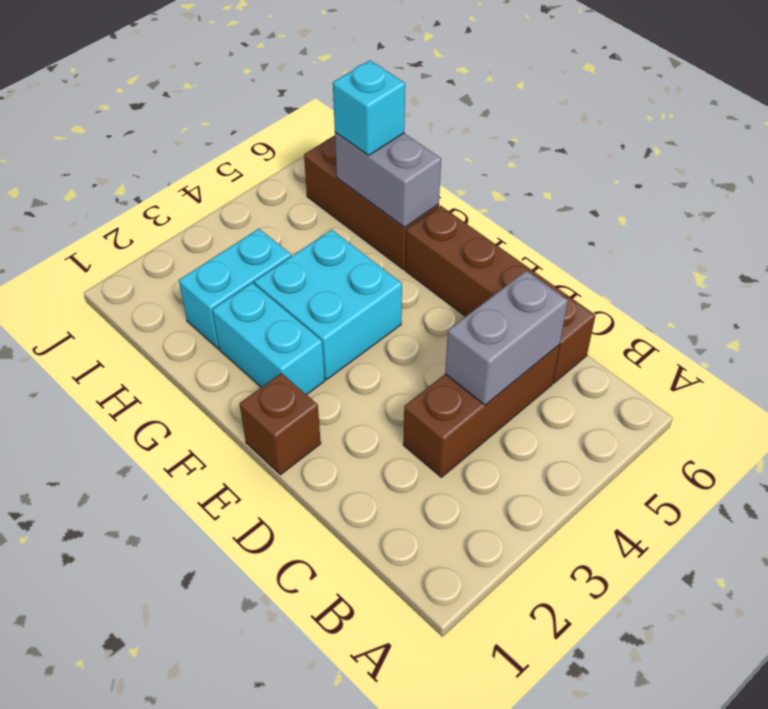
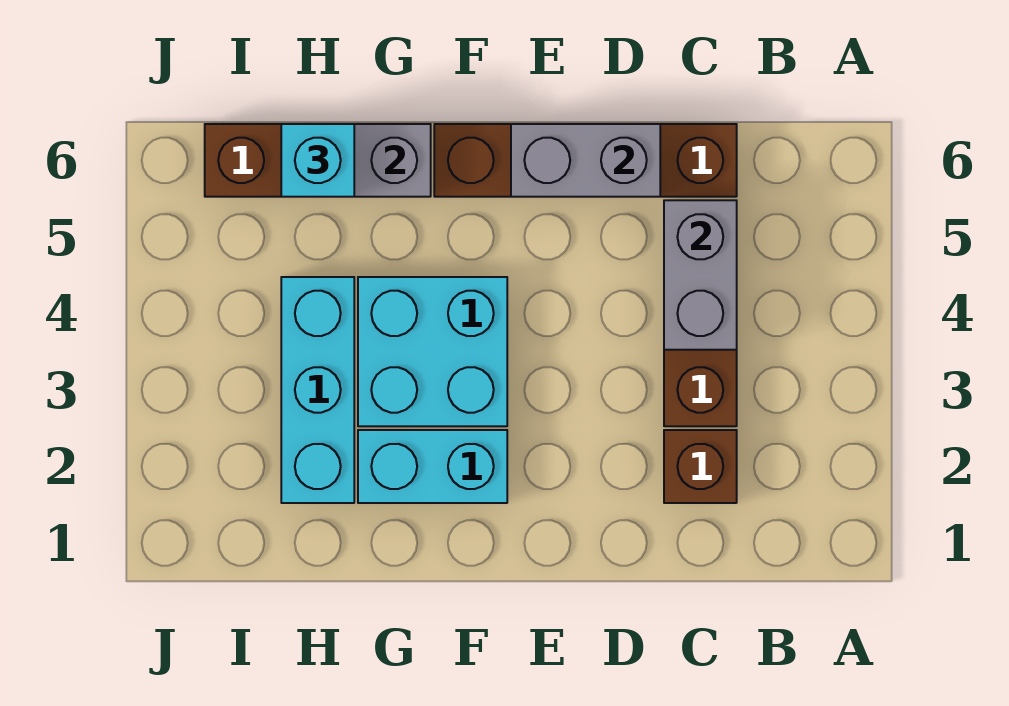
none -> grey brick D6:E6 level 2
brown brick E1 level 1 -> brown brick C2 level 1
cyan brick H2:H3 level 1 -> cyan brick H2:H4 level 1

